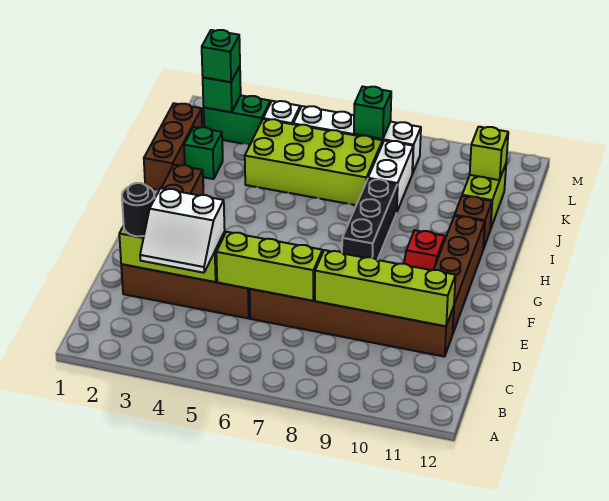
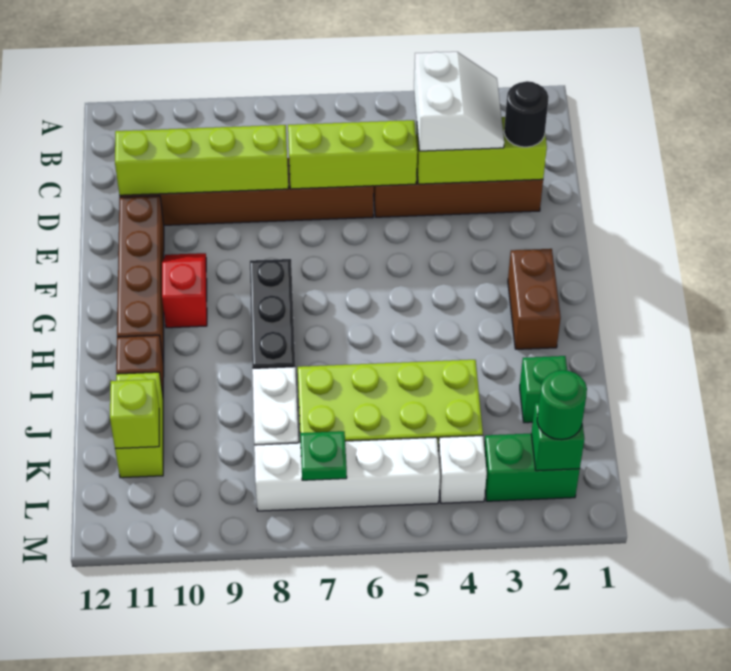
white slope C3:D4 level 3 top D -> white slope C3:D4 level 3 top 4
brown brick I1:K1 level 1 -> none
green brick L2 level 3 -> green round brick L2 level 3
green brick L7 level 2 -> green plate L7 level 2

